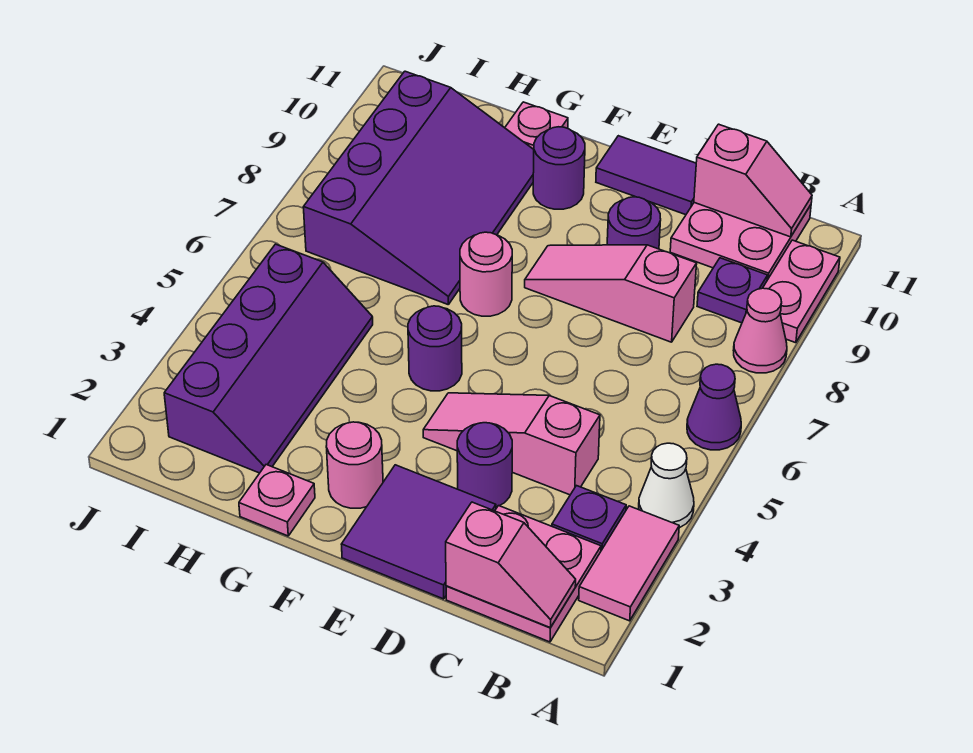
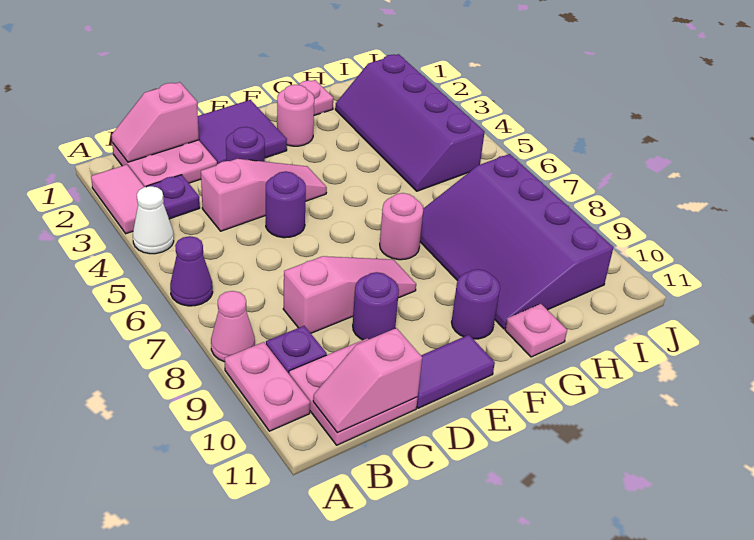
purple round brick F5 level 1 -> purple round brick D5 level 1

